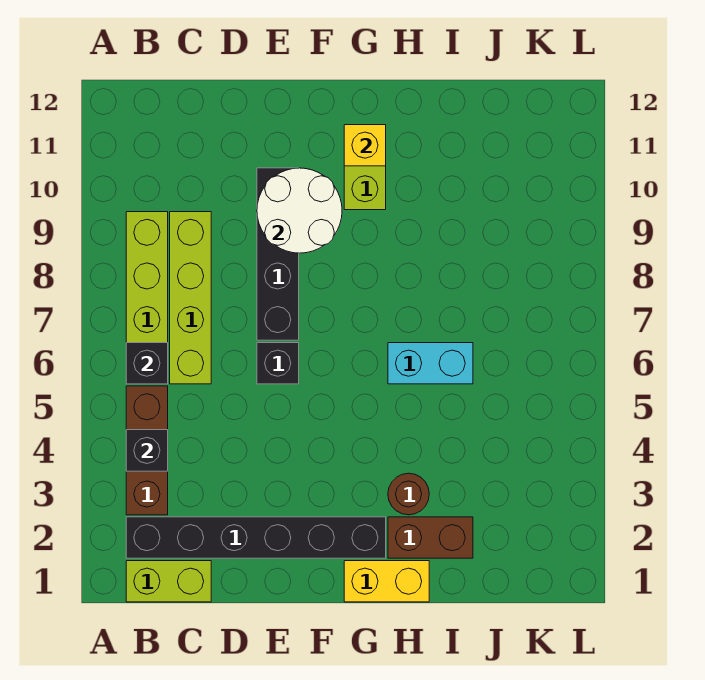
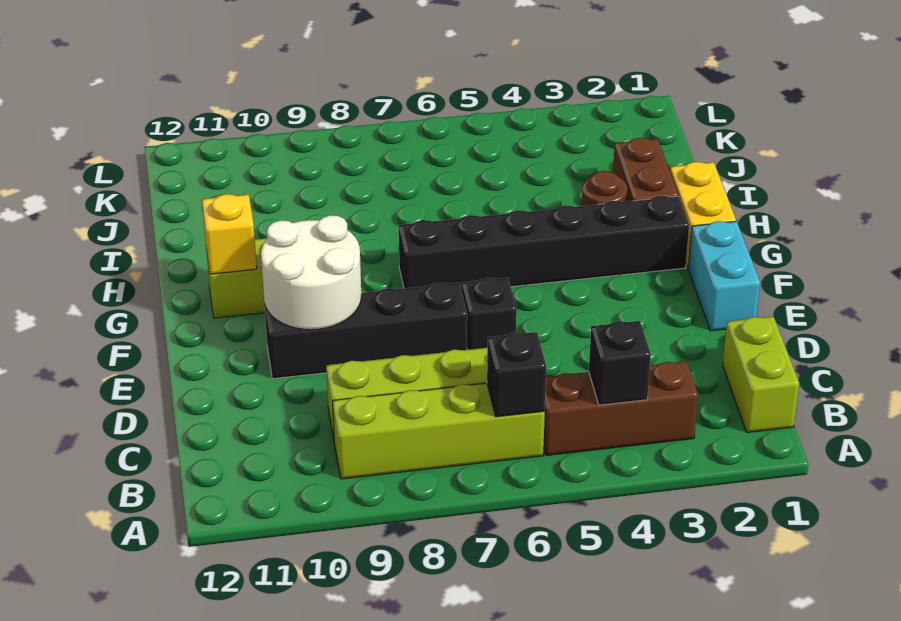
black brick B2:G2 level 1 -> black brick G2:G7 level 1
cyan brick H6:I6 level 1 -> cyan brick E1:F1 level 1

